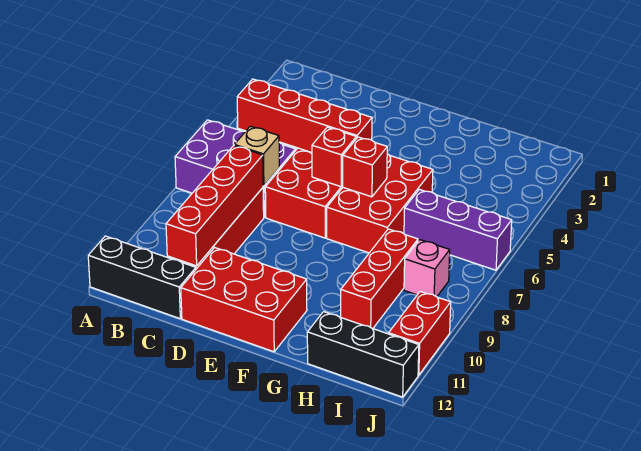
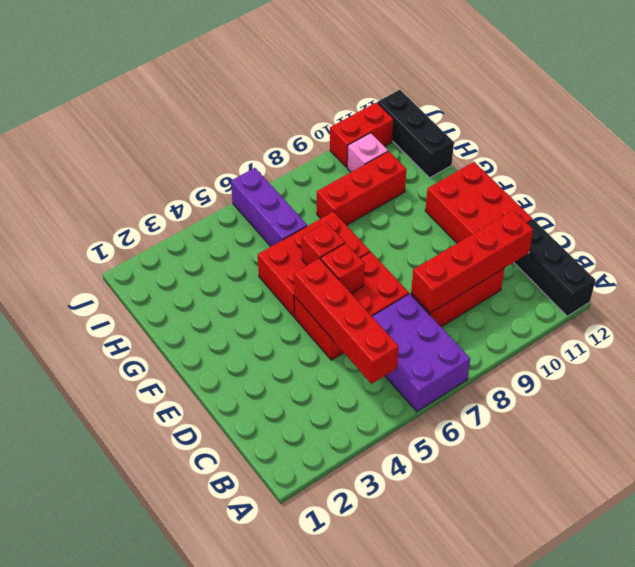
tan brick C7 level 2 -> none
pink brick I8 level 1 -> pink brick I10 level 1

